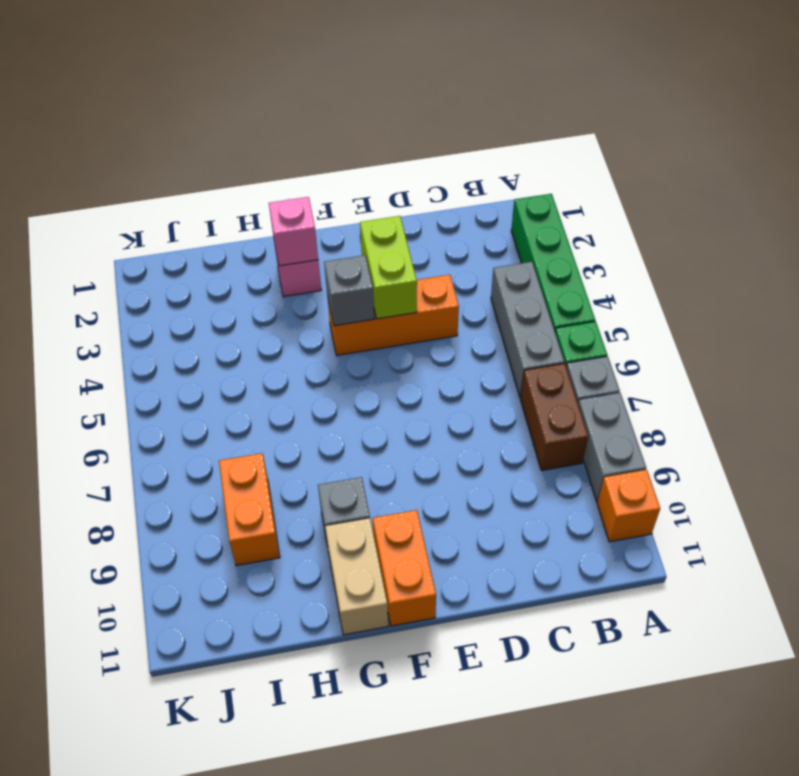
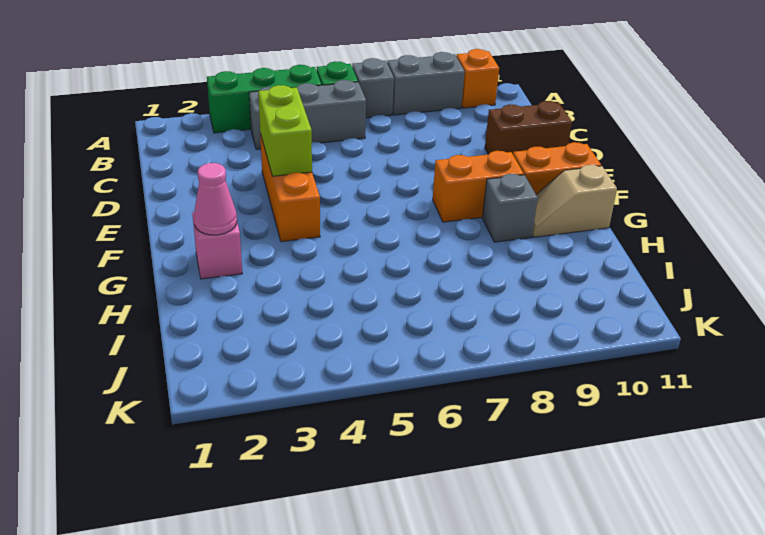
green brick A2:A5 level 1 -> green brick A3:A5 level 1
brown brick B7:B8 level 1 -> brown brick D10:D11 level 1
lime brick E3:E4 level 2 -> lime brick D4:E4 level 2
grey brick F4 level 2 -> none
pink brick G2 level 2 -> pink cone G2 level 2
tan brick G10:G11 level 1 -> tan slope G10:G11 level 1 top 11
orange brick I8:I9 level 1 -> orange brick F8:F9 level 1

